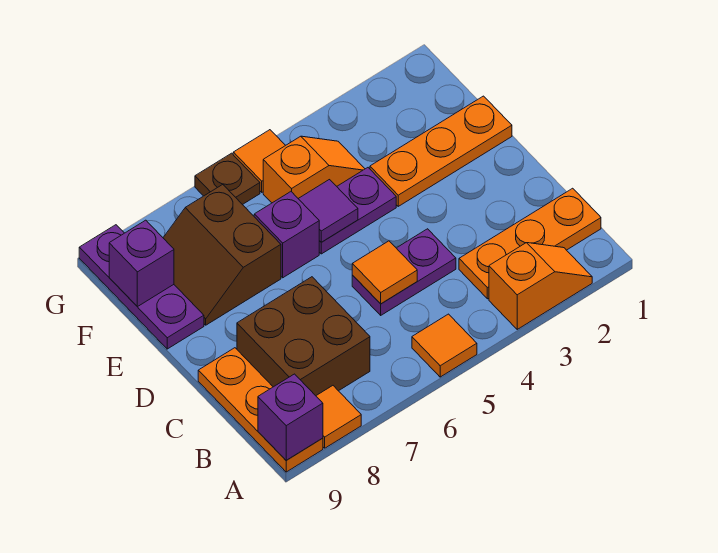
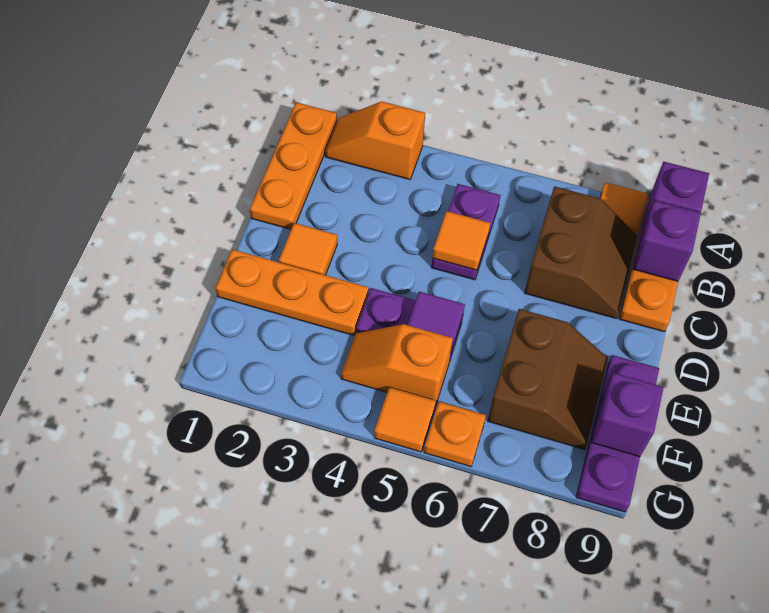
orange tile A5 level 1 -> orange tile D2 level 1
orange plate B1:B3 level 1 -> orange plate A1:C1 level 1
brown brick B7:C8 level 1 -> brown slope B7:C8 level 1 top 7
purple plate C4:C5 level 1 -> purple plate B5:C5 level 1
purple brick E6 level 1 -> purple brick B9 level 2
brown plate G6 level 1 -> orange plate G6 level 1

